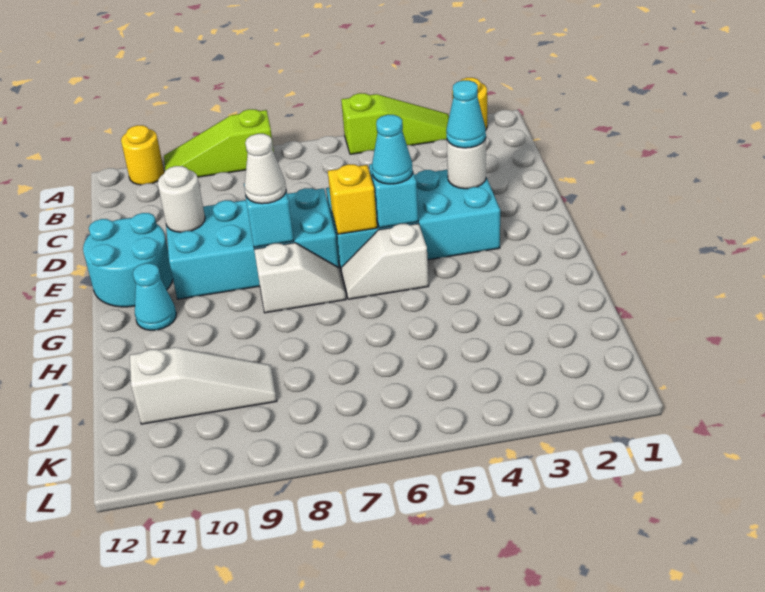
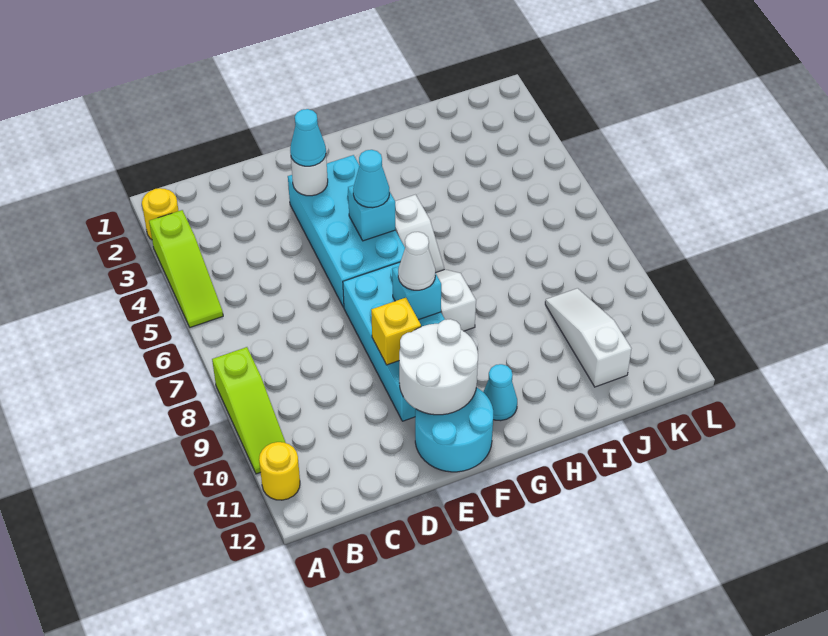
lime slope A3:A5 level 1 top 5 -> lime slope A3:A5 level 1 top 3
white round brick E10 level 2 -> white round brick E10:F11 level 2
yellow brick F6 level 2 -> yellow brick E9 level 2

